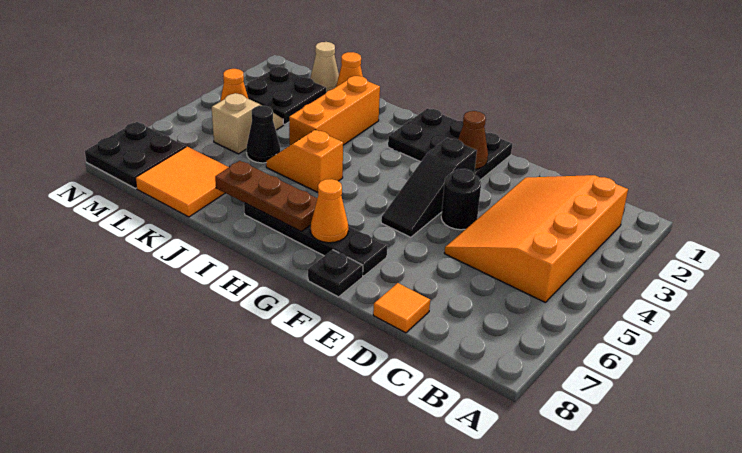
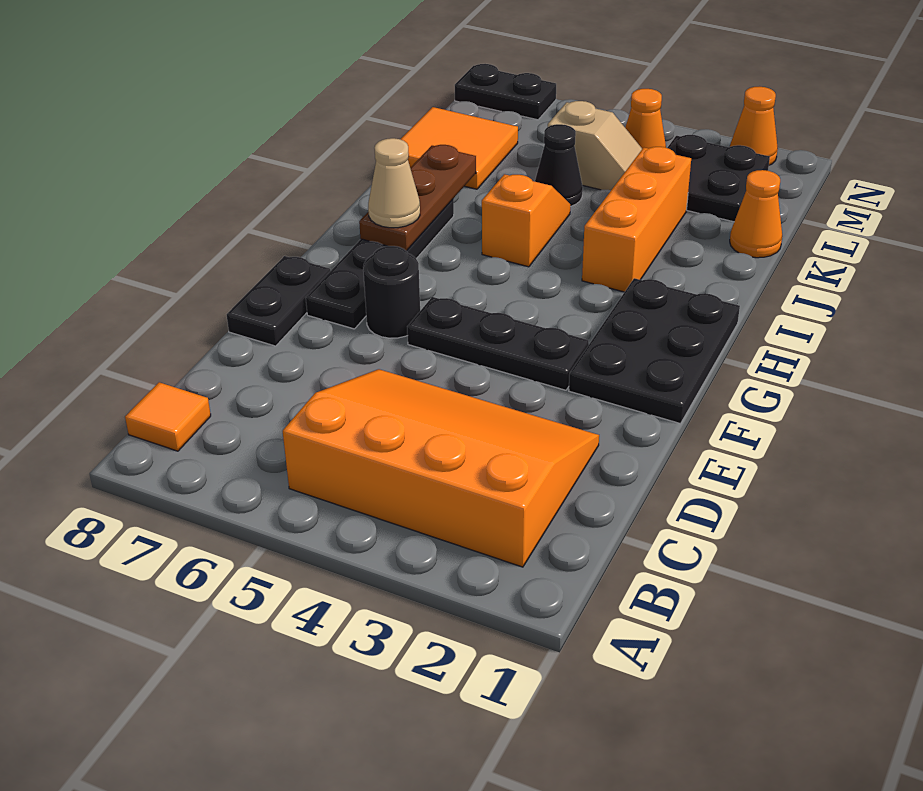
orange tile D8 level 1 -> orange tile B8 level 1
black round brick E4 level 1 -> black round brick F6 level 1
brown cone F2 level 2 -> none
black slope F3:F5 level 1 top 3 -> black plate F3:F5 level 1
black plate F8 level 1 -> black plate E8:F8 level 1
orange cone G7 level 2 -> orange cone N2 level 1
orange brick J2:J4 level 1 -> orange brick I3:K3 level 1
tan cone L1 level 1 -> tan cone H7 level 3
black plate M7:N8 level 1 -> black plate N7:N8 level 1

